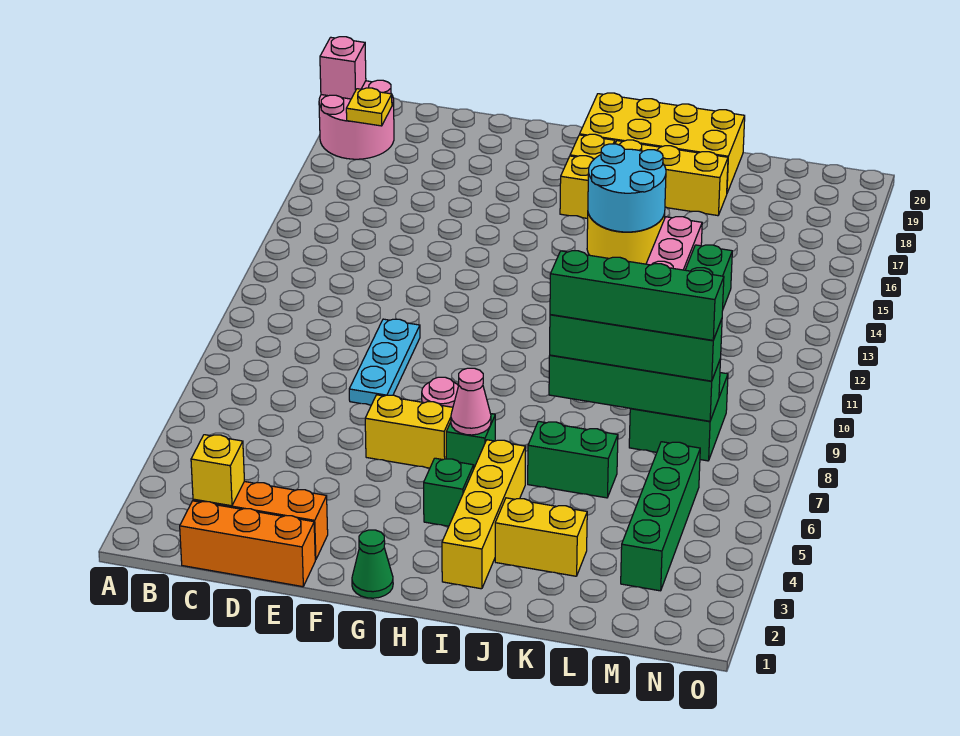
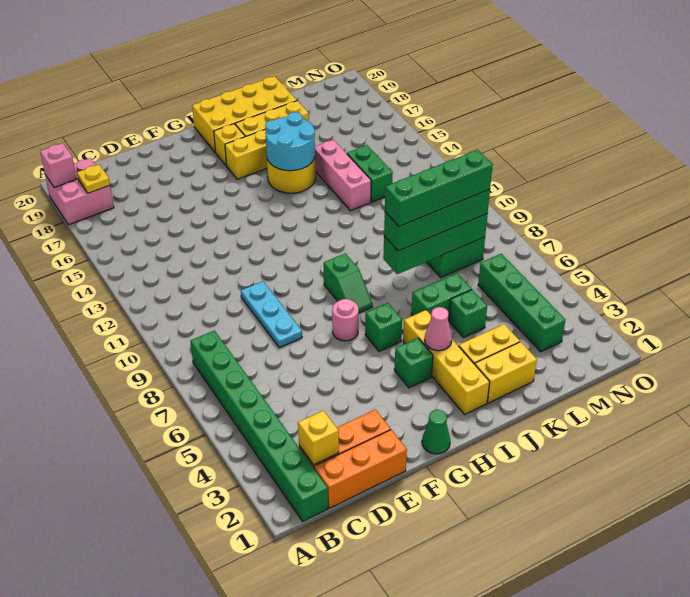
pink round brick A18:B19 level 1 -> pink brick A18:B19 level 1
none -> green brick B1:B8 level 1
yellow brick F6:G6 level 1 -> yellow brick J2:K2 level 1
pink cone H6 level 2 -> pink cone I4 level 2
none -> green slope H8:H9 level 1 top 9
none -> green brick K5 level 1

